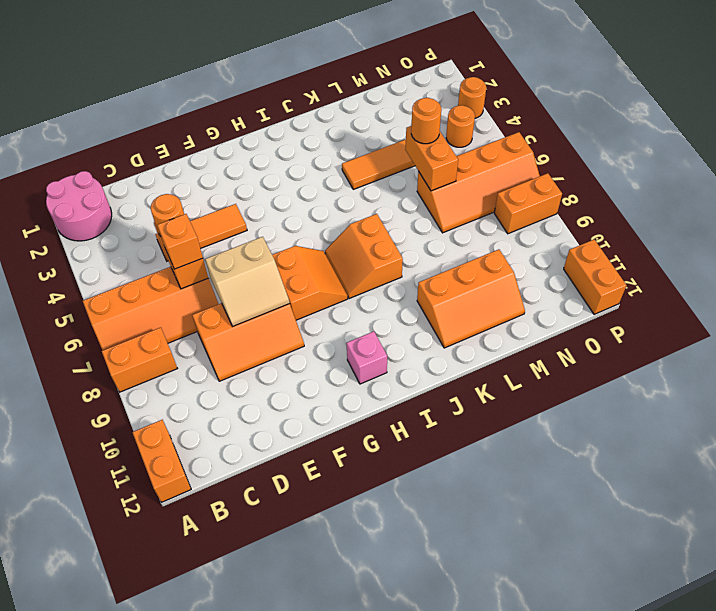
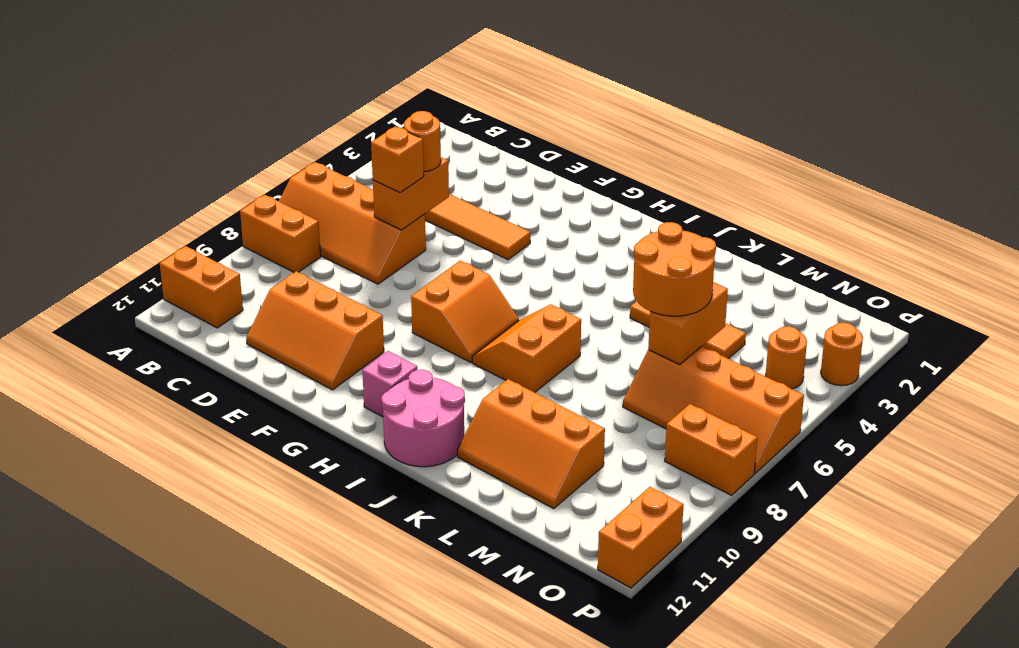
pink round brick A1:B2 level 1 -> pink round brick I11:J12 level 1
orange brick A11:A12 level 1 -> orange brick A11:B11 level 1
orange slope D8:F9 level 1 top 8 -> orange slope D10:F11 level 1 top 10
tan slope E7:F8 level 2 top 7 -> none
orange round brick M5 level 3 -> orange round brick L5:M6 level 3

